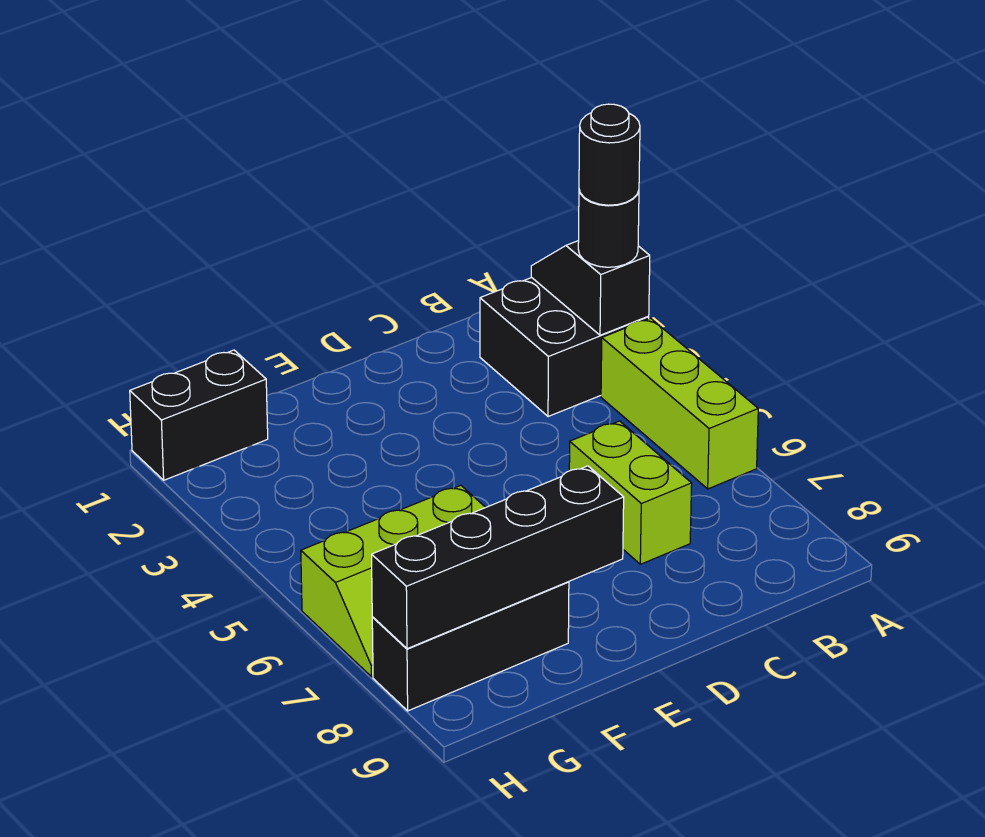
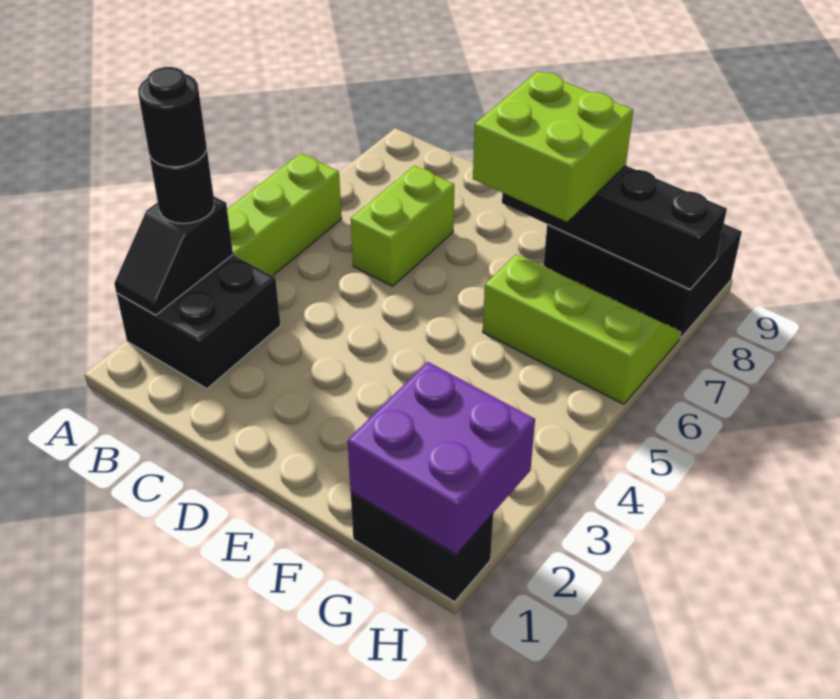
none -> lime brick E7:F8 level 3
black brick F8:H8 level 1 -> black brick F8:H9 level 1
none -> purple brick G1:H2 level 2

